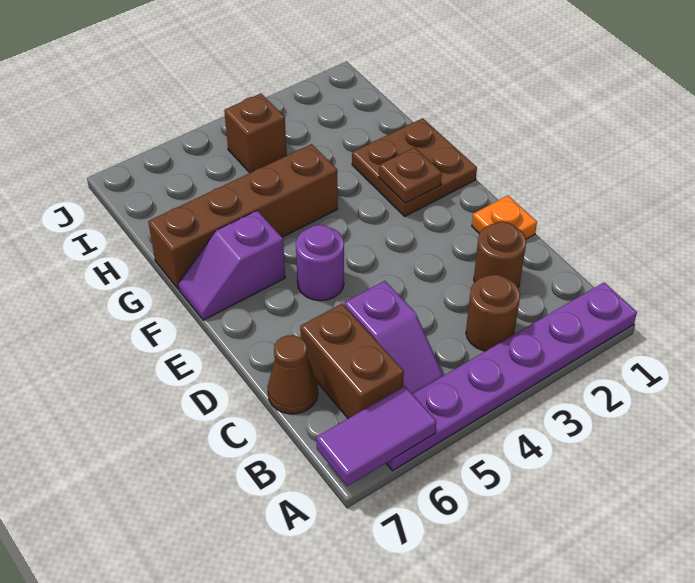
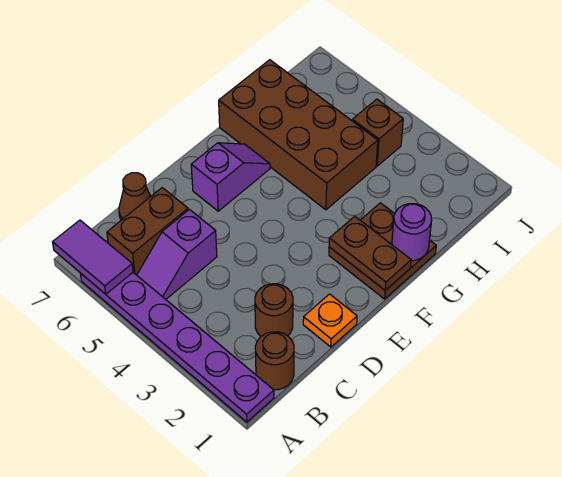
brown round brick B3 level 1 -> brown round brick B1 level 1
purple round brick E5 level 1 -> purple round brick G1 level 2
brown plate F2 level 2 -> brown plate F1:F2 level 2
purple slope F6:F7 level 1 top 6 -> purple slope E6:F6 level 1 top E
brown brick G4:G7 level 1 -> brown brick G4:H7 level 1

